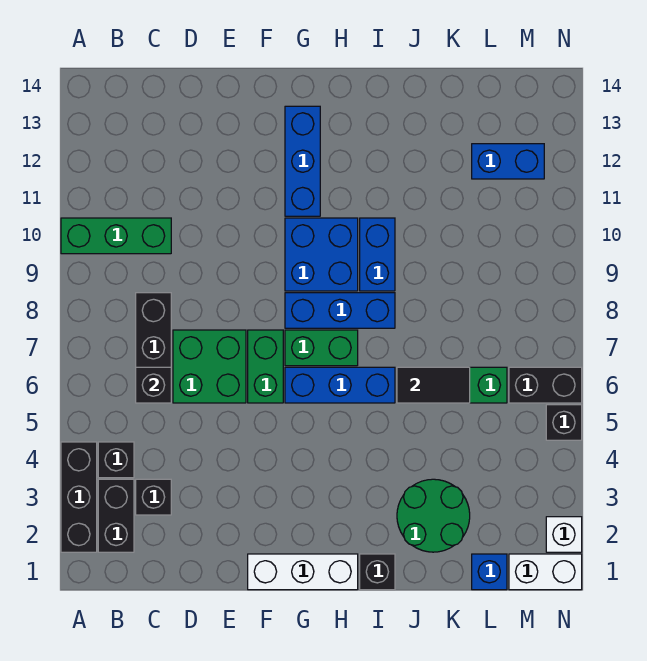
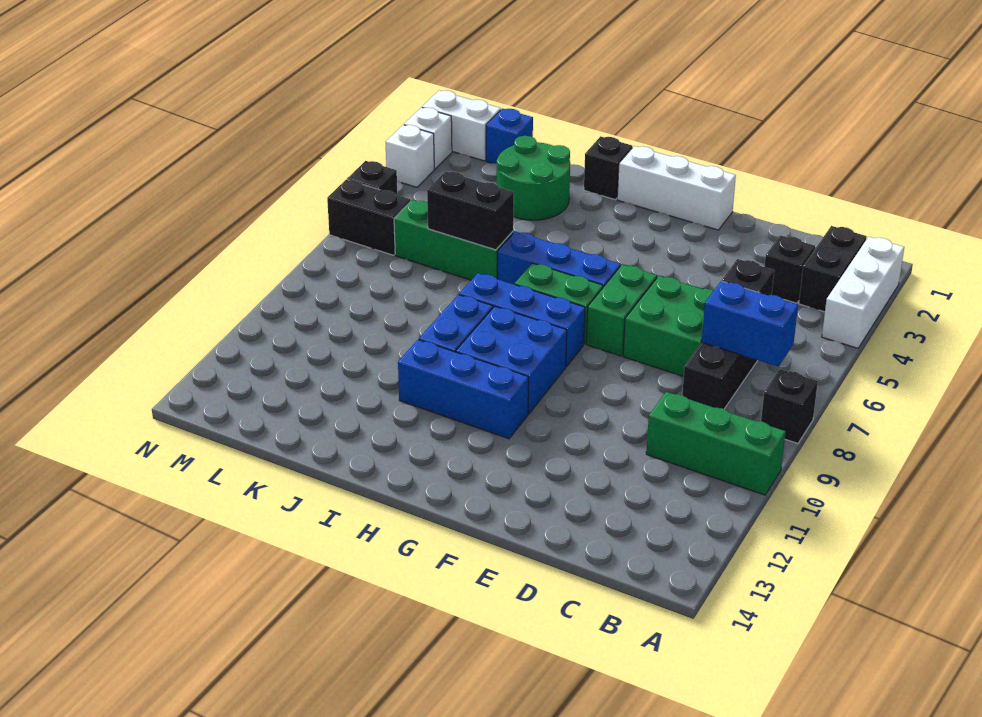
black brick A2:A4 level 1 -> white brick A2:A4 level 1
black brick B4 level 1 -> black brick A8 level 1
blue brick G11:G13 level 1 -> blue brick G11:I11 level 1
black tile J6:K6 level 2 -> black brick J6:K6 level 2
blue brick L12:M12 level 1 -> blue brick B7:C7 level 2
none -> white brick N3 level 1

